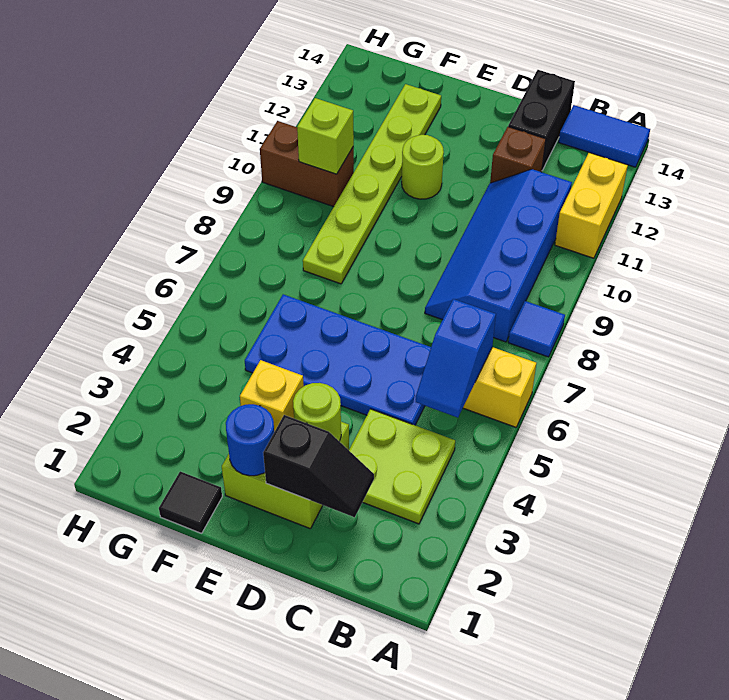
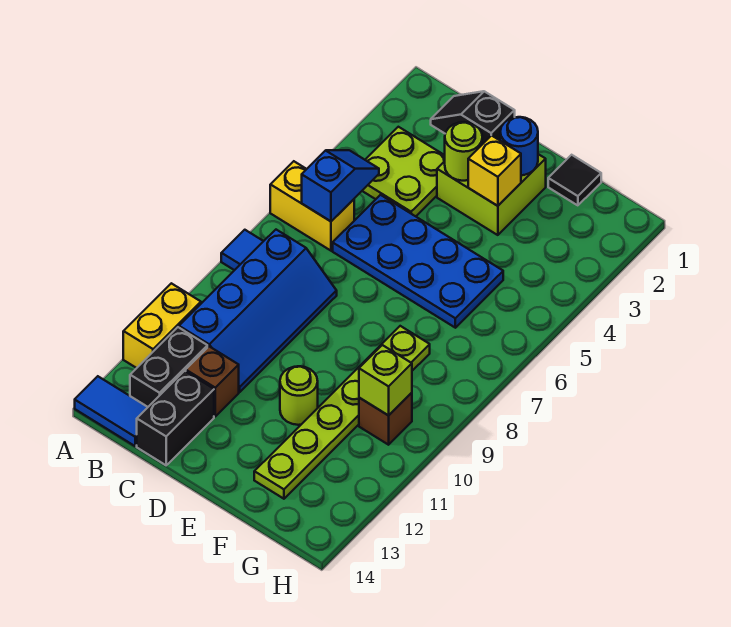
none -> black brick B12:B13 level 1
brown brick G10:H10 level 1 -> brown brick G10 level 1

